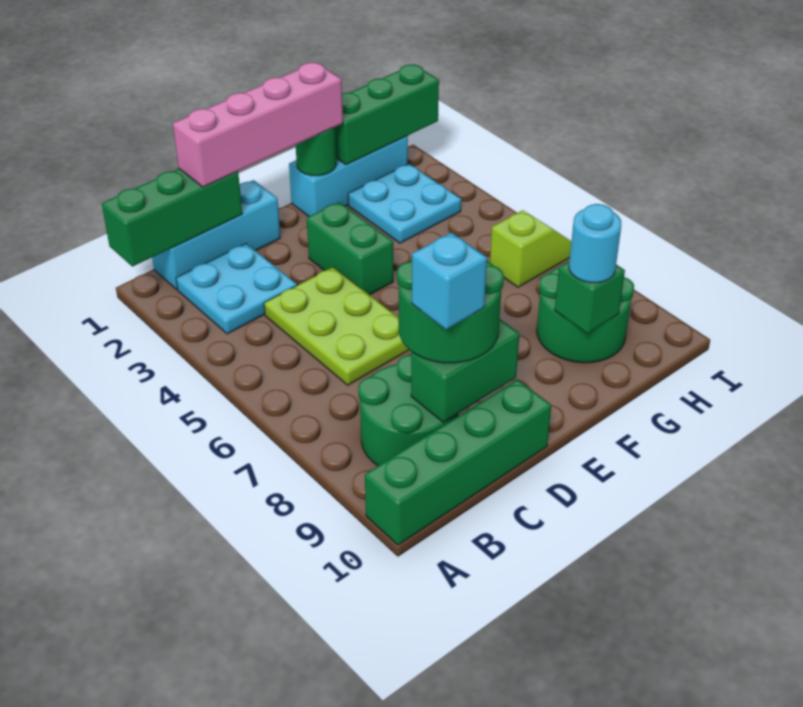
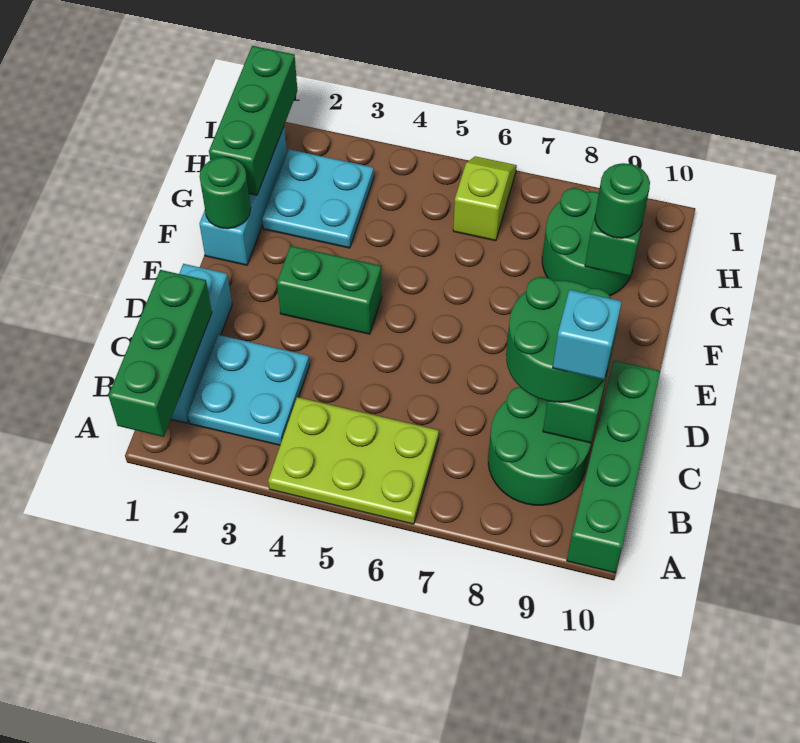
pink brick C1:F1 level 3 -> none
lime plate C4:D6 level 1 -> lime plate A4:B6 level 1
cyan round brick G9 level 3 -> green round brick G9 level 3

